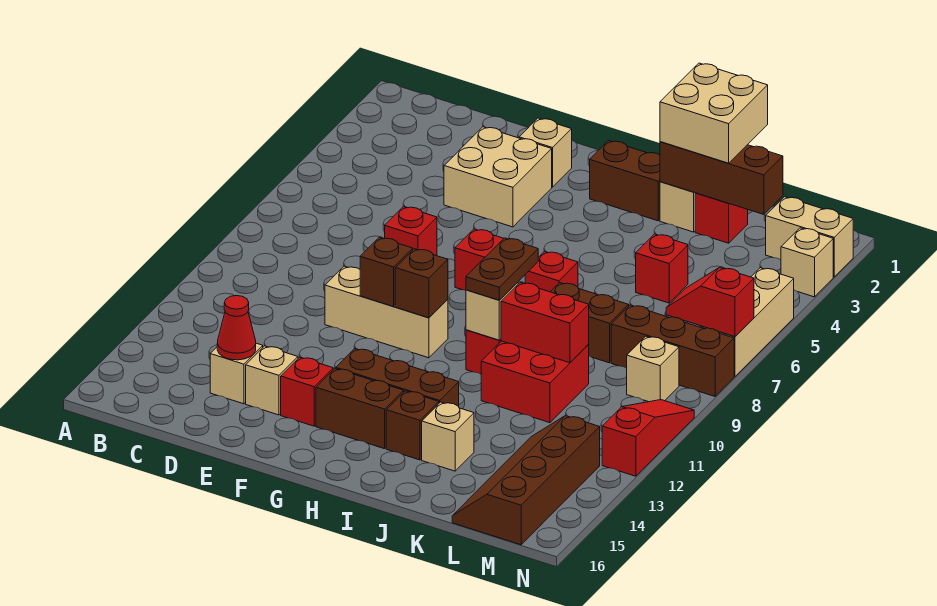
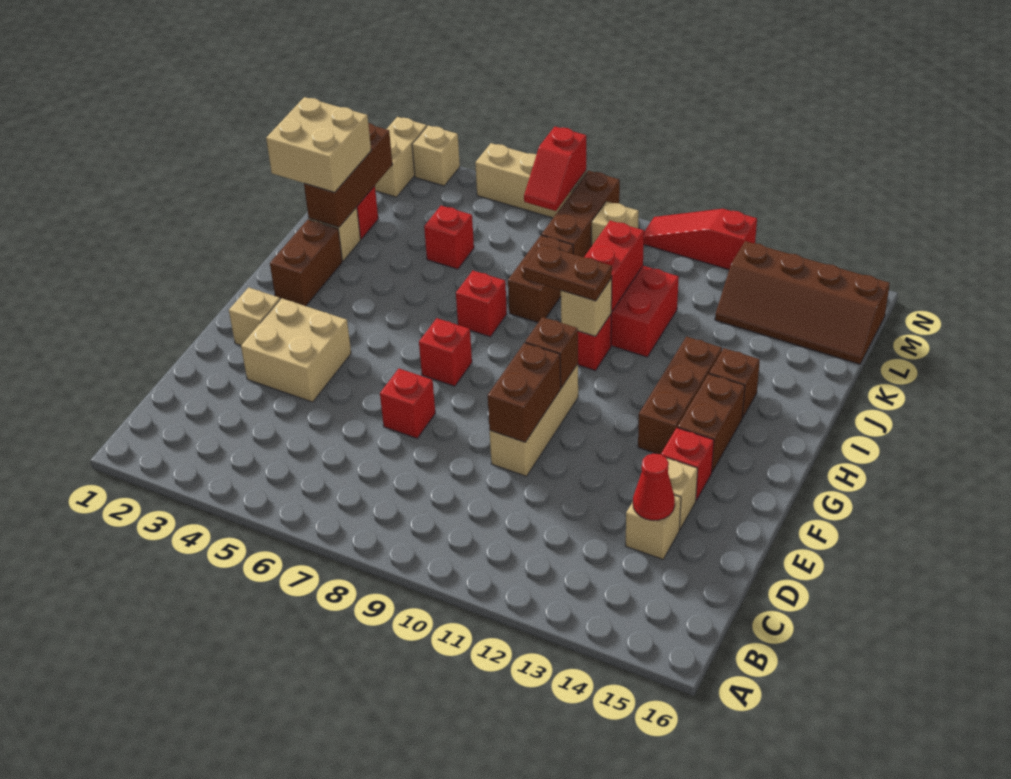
brown brick F10 level 2 -> brown brick E10:F10 level 2
tan brick J14 level 1 -> none

